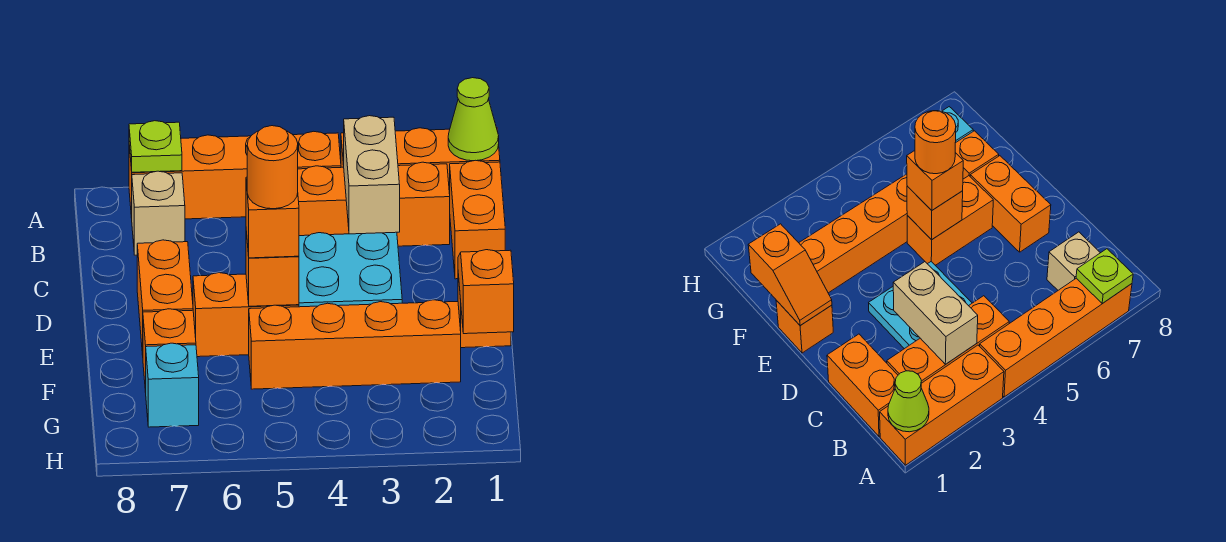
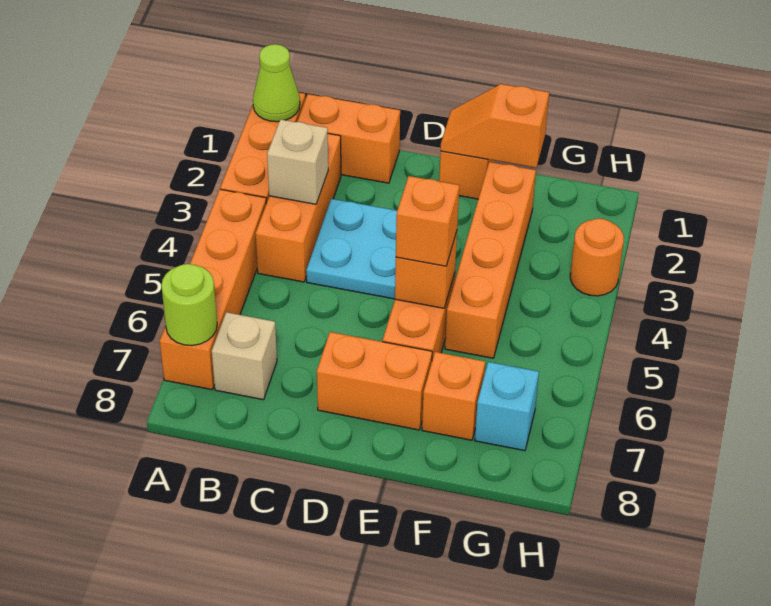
lime plate A7 level 2 -> lime round brick A7 level 2
tan brick B3:C3 level 2 -> tan brick B3 level 2
orange round brick E5 level 4 -> orange round brick H3 level 1

